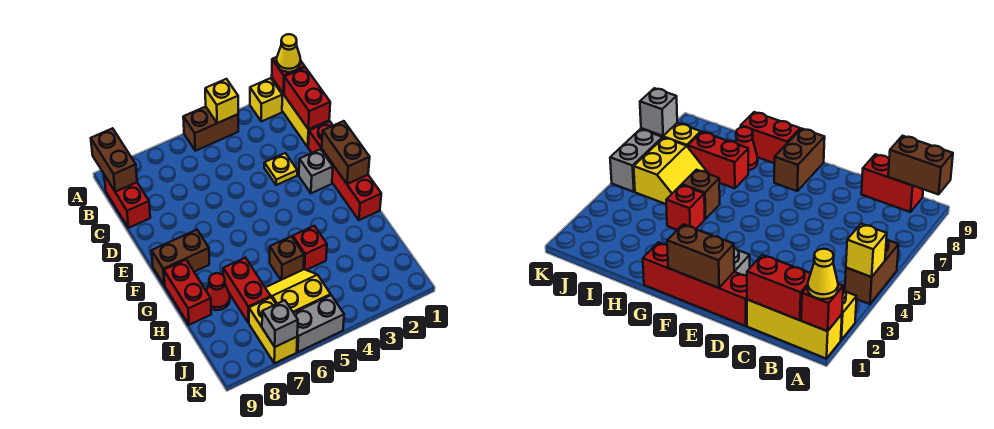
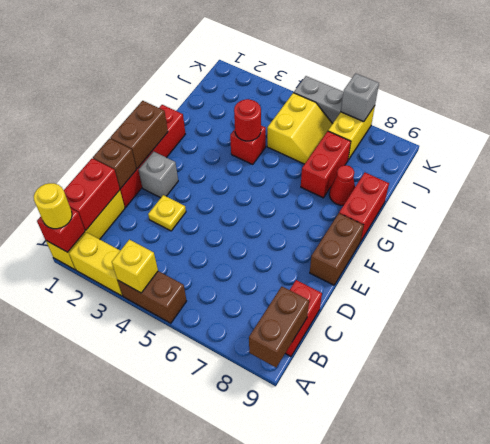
yellow cone A1 level 3 -> yellow round brick A1 level 3
yellow brick A2 level 1 -> yellow brick A2:A3 level 1
brown brick F8:F9 level 1 -> brown brick E9:F9 level 1
none -> red round brick H4 level 2
brown brick H5 level 1 -> brown brick D1 level 2
yellow slope I5:J6 level 1 top J -> yellow slope I5:J6 level 1 top 5

